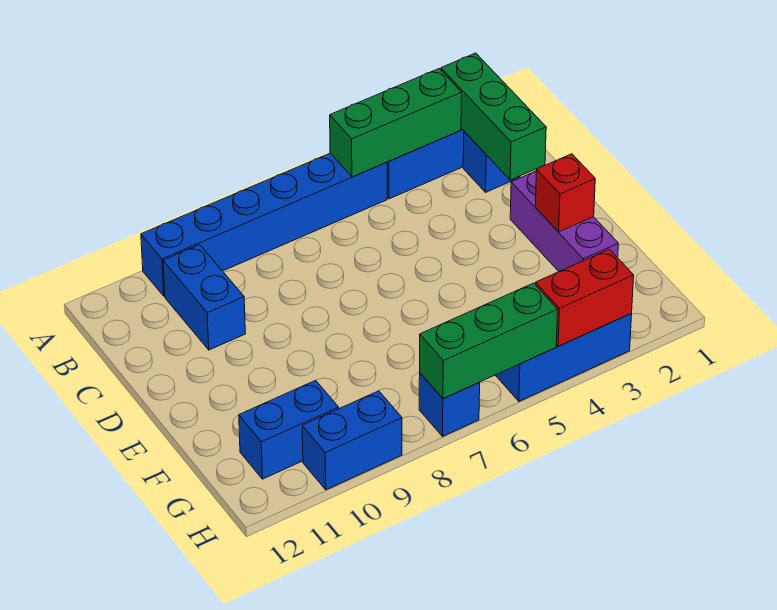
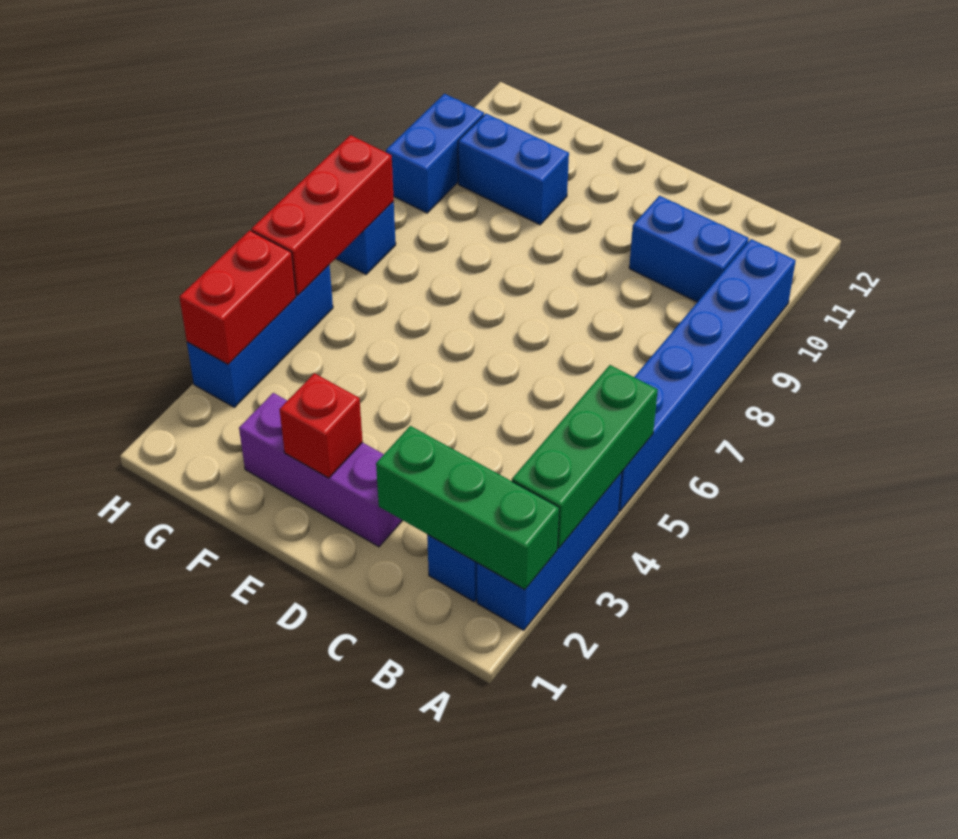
blue brick G10:G11 level 1 -> blue brick F10:G10 level 1
green brick H5:H7 level 2 -> red brick H5:H7 level 2

